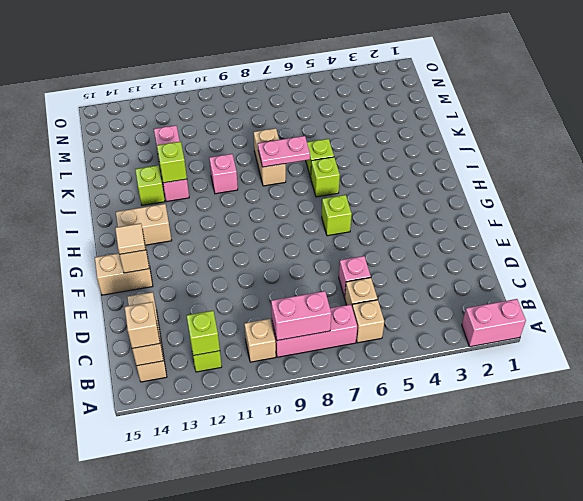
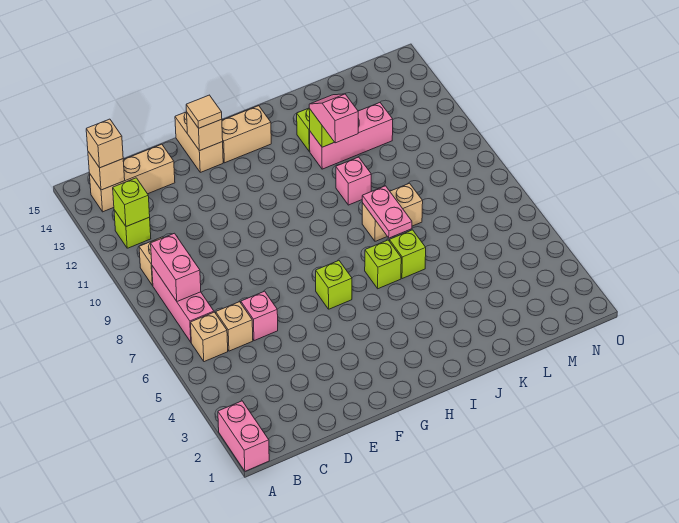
tan brick H13:H14 level 1 -> tan brick G14:H14 level 1
none -> pink slope J11:J12 level 3 top 11

